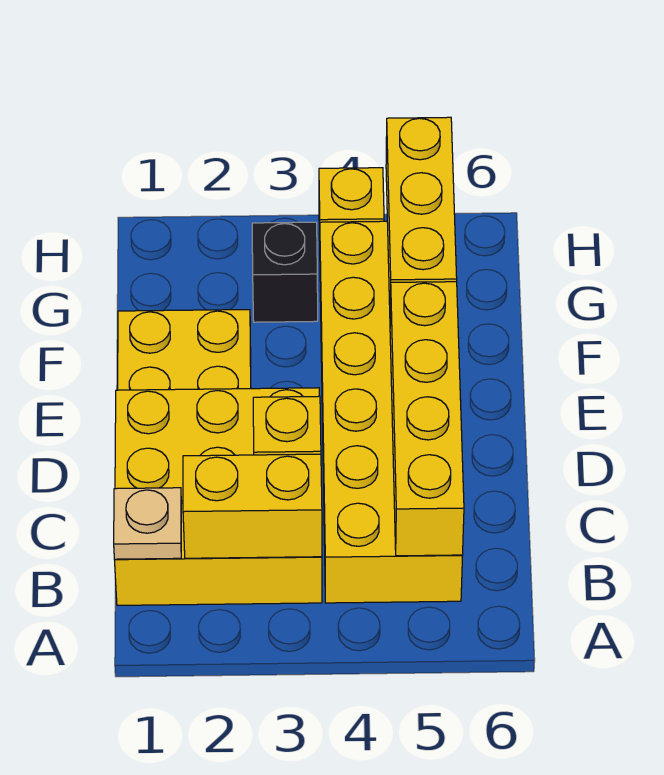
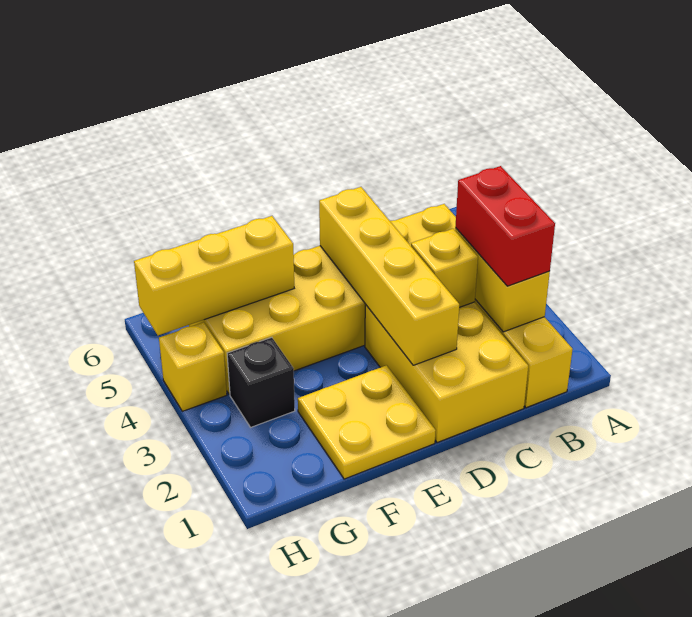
tan plate B1 level 2 -> none
none -> red brick B2:B3 level 3
yellow brick B5:E5 level 2 -> yellow brick D2:D5 level 2

